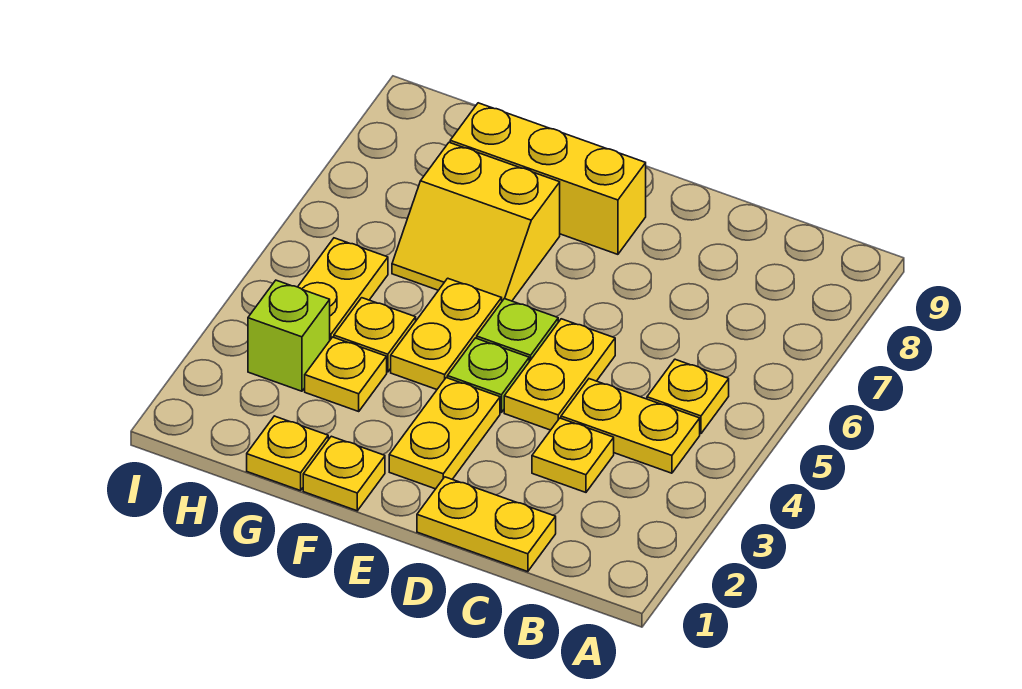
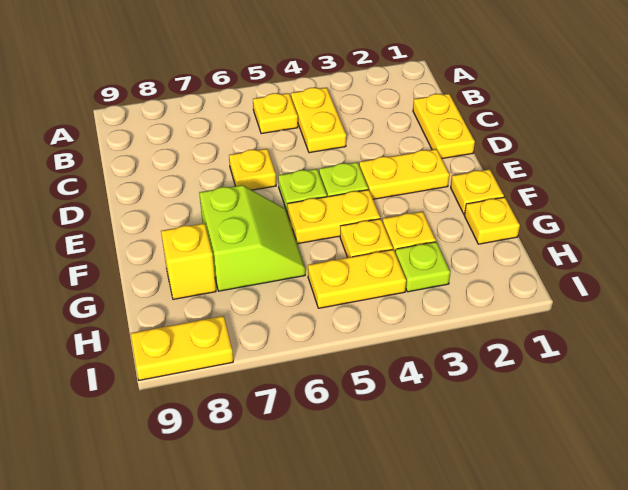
yellow plate C3 level 1 -> yellow plate D6 level 1
yellow plate D4:D5 level 1 -> yellow plate I8:I9 level 1
yellow brick E8:G8 level 1 -> yellow brick G8 level 1
yellow slope F6:G7 level 1 top 7 -> lime slope F6:G7 level 1 top 7
lime brick H3 level 1 -> lime plate H3 level 1

